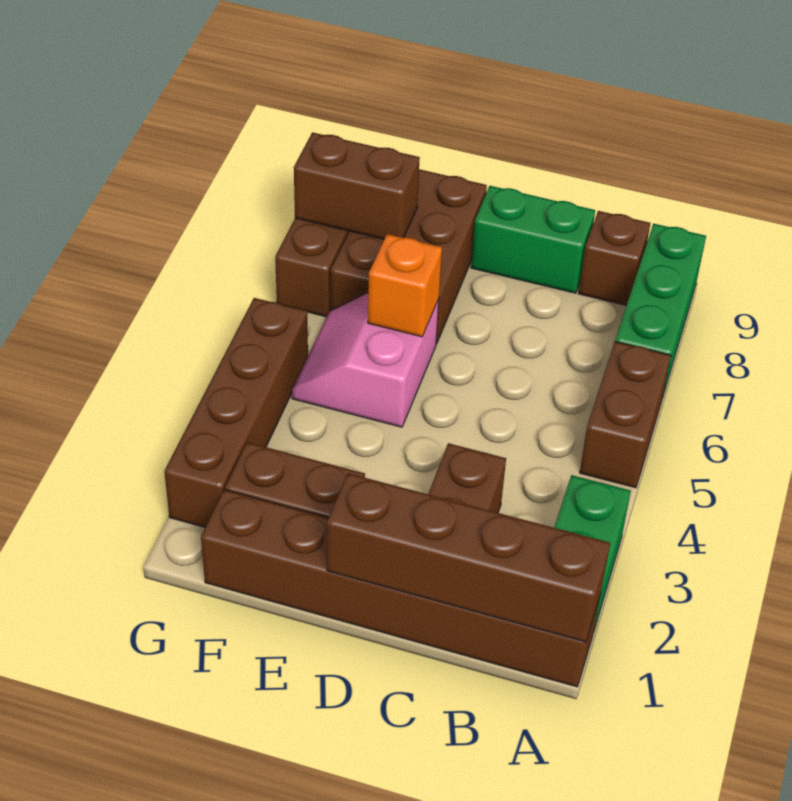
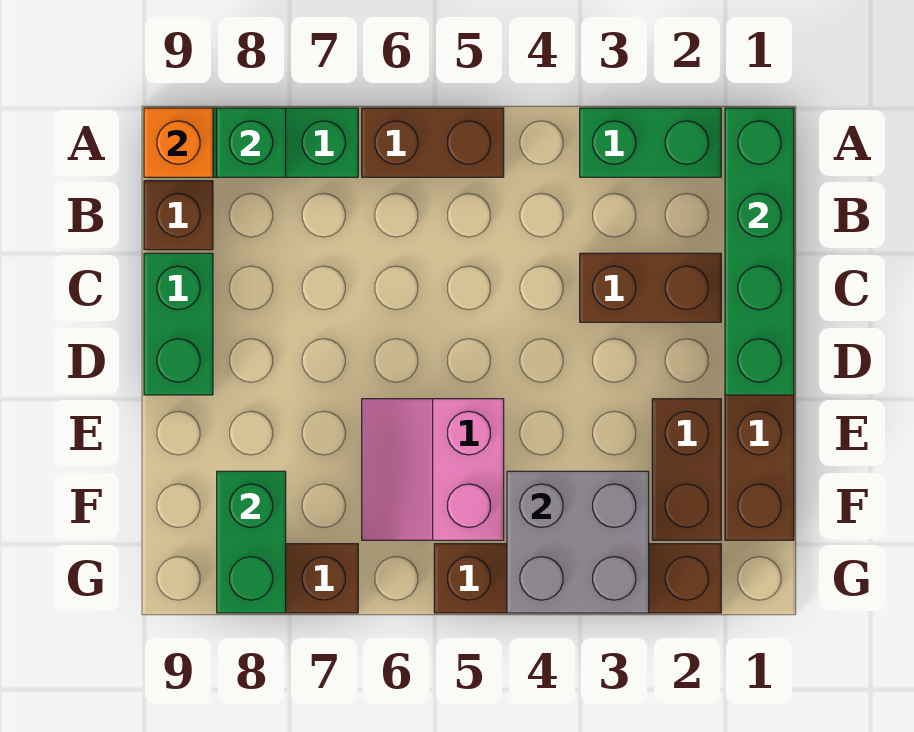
brown brick A1:D1 level 2 -> green brick A1:D1 level 2
none -> green brick A8 level 2
pink slope E5:F6 level 1 top E -> pink slope E5:F6 level 1 top 5
orange brick E6 level 2 -> orange brick A9 level 2
brown brick E7:F9 level 1 -> none
none -> grey brick F3:G4 level 2
brown brick F8:G8 level 2 -> green brick F8:G8 level 2

